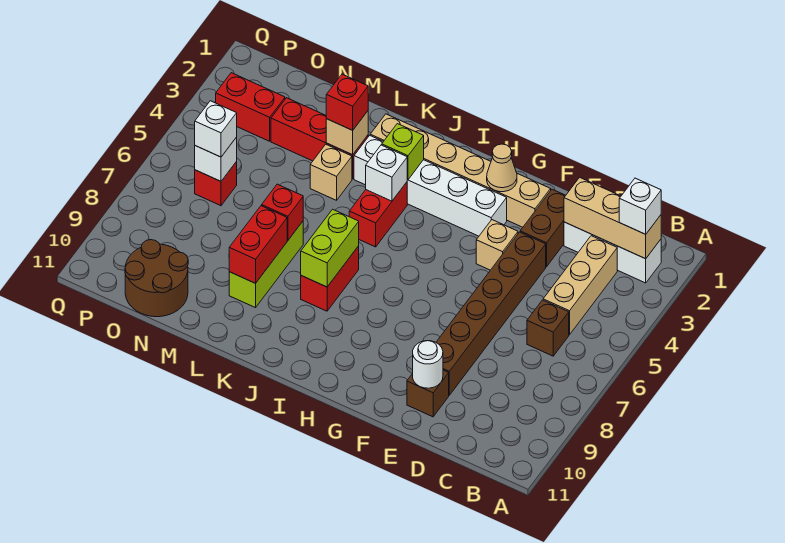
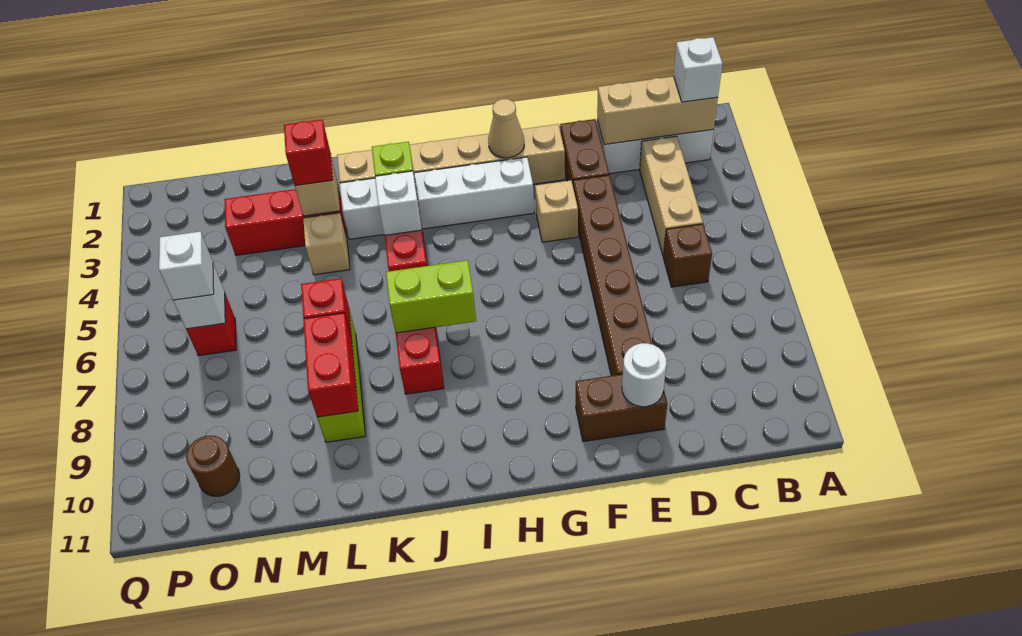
brown brick E10 level 1 -> brown brick E10:F10 level 1
lime brick J7:J8 level 2 -> lime brick I7:J7 level 2
brown round brick N10:O11 level 1 -> brown round brick O10 level 1
red brick O3:P3 level 1 -> none

